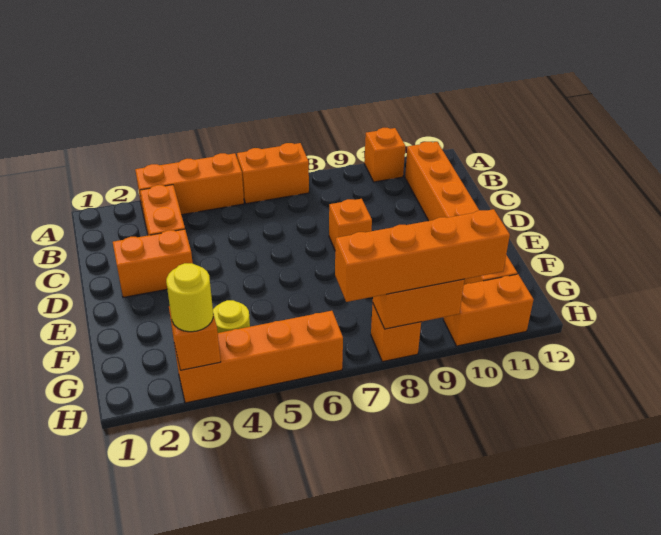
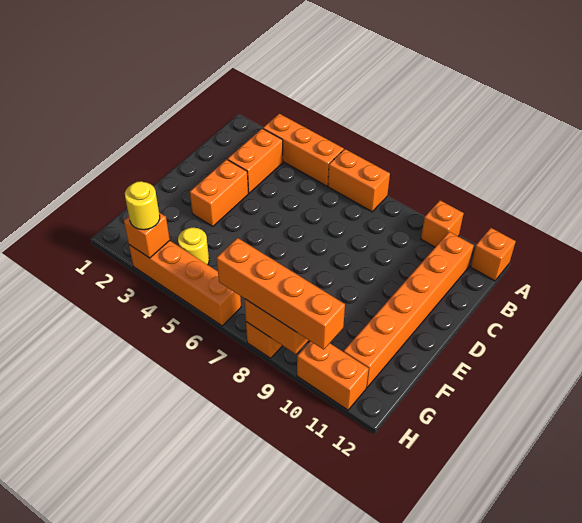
orange brick D2:D3 level 1 -> orange brick D3:E3 level 1
orange brick D8 level 1 -> orange brick A12 level 1

